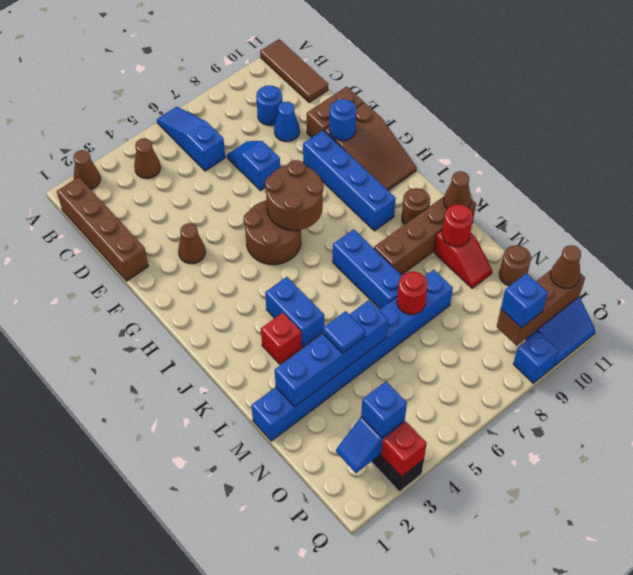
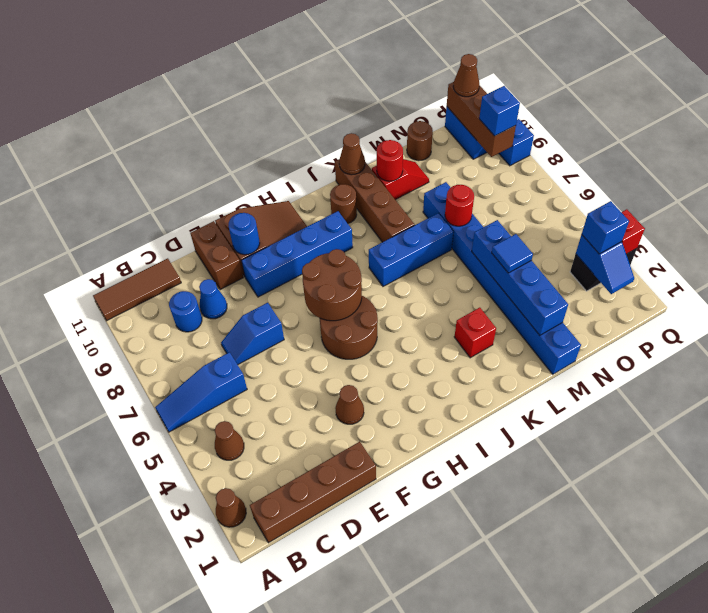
blue brick J4:K4 level 1 -> none

